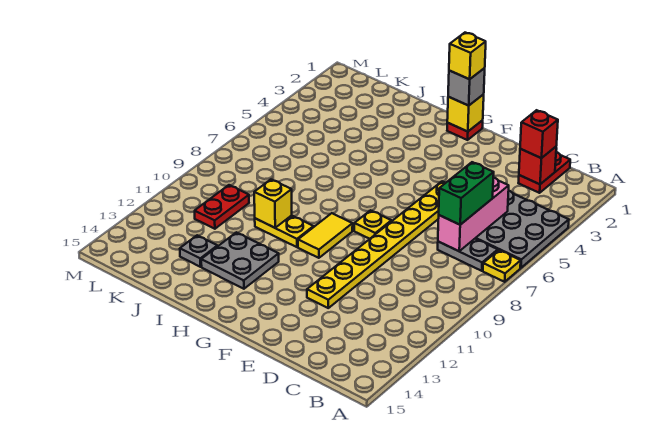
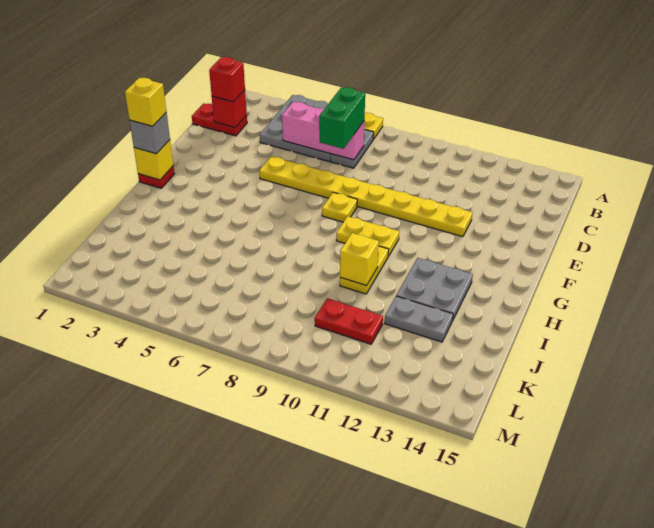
green brick C6:C7 level 3 -> green brick C7:D7 level 3
yellow tile G9:G10 level 1 -> yellow plate G9:G10 level 1
grey plate J13 level 1 -> grey plate J12:J13 level 1

